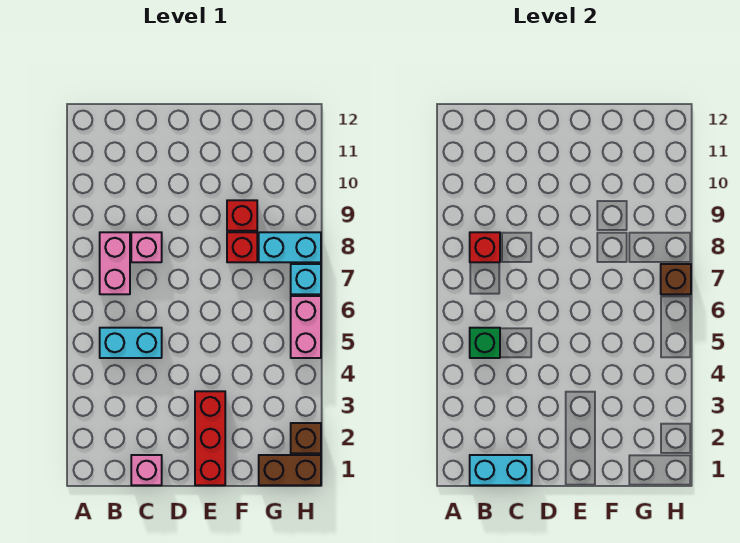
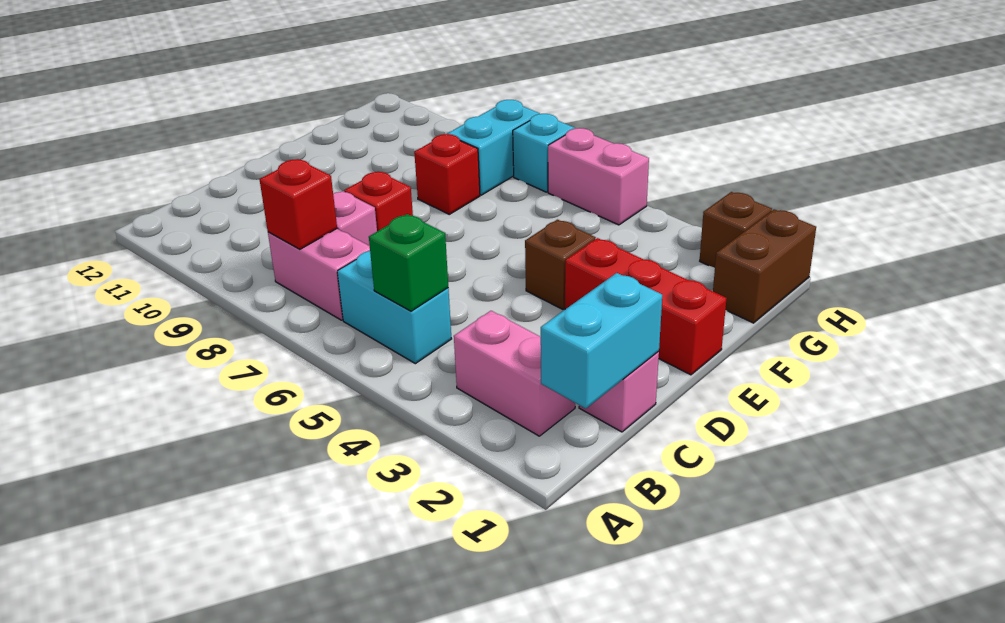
none -> pink brick B2:B3 level 1
cyan brick B5:C5 level 1 -> cyan brick B5:B6 level 1
red brick F9 level 1 -> red brick D8 level 1
brown brick H7 level 2 -> brown brick E4 level 1

